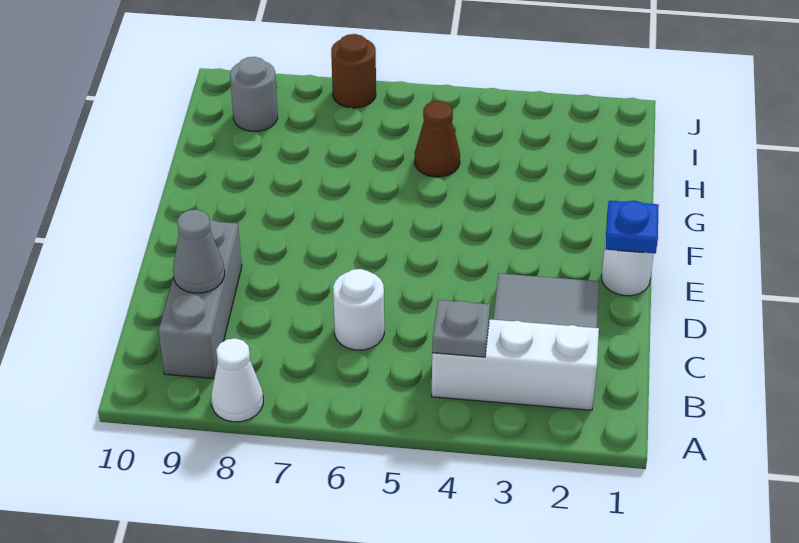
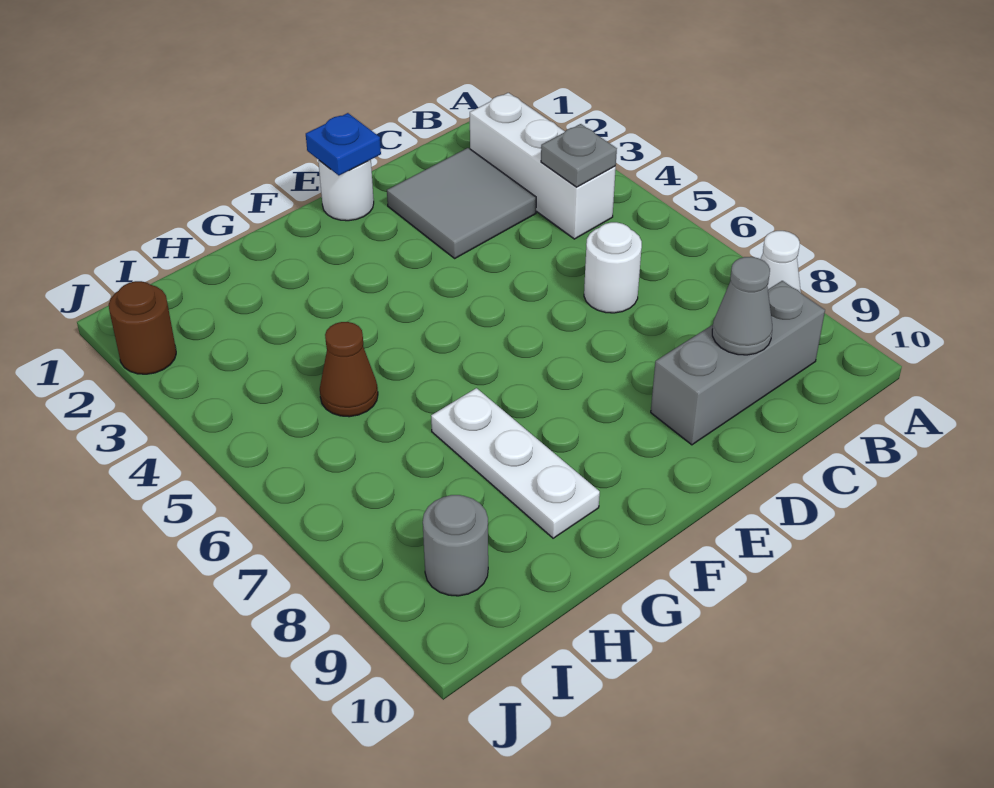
none -> white plate G7:G9 level 1
brown round brick J7 level 1 -> brown round brick J2 level 1

